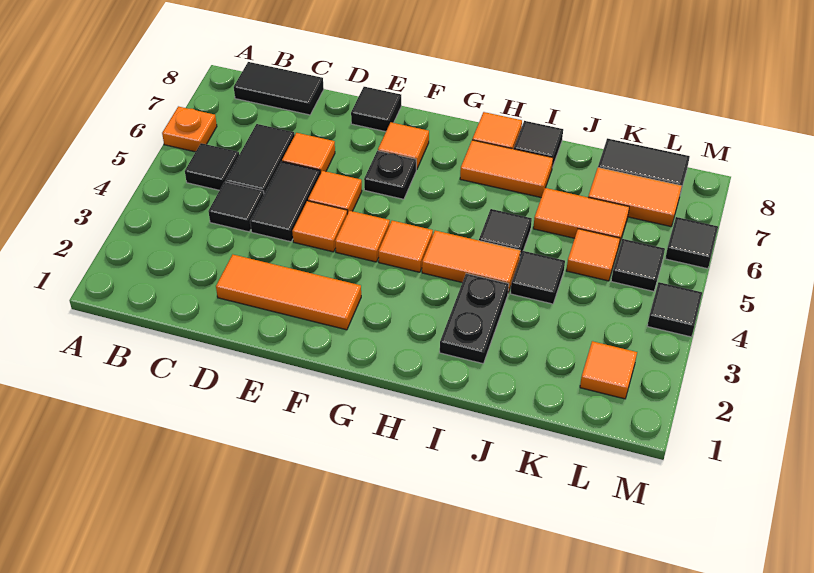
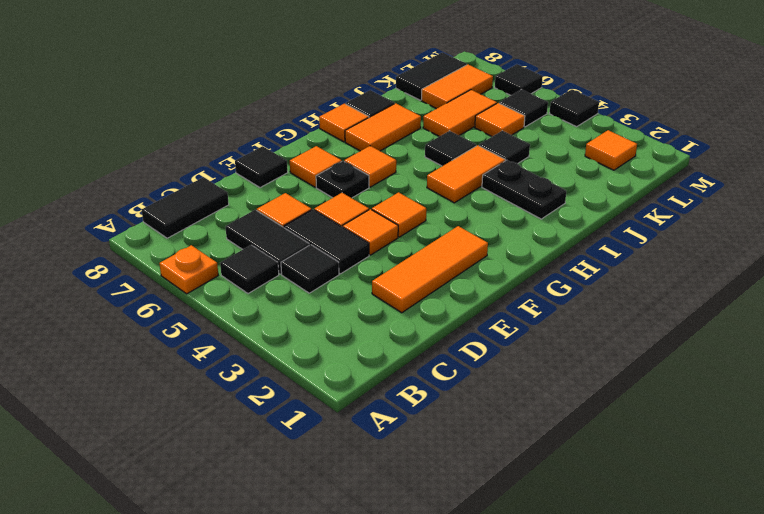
orange tile G4 level 1 -> orange tile G6 level 1

